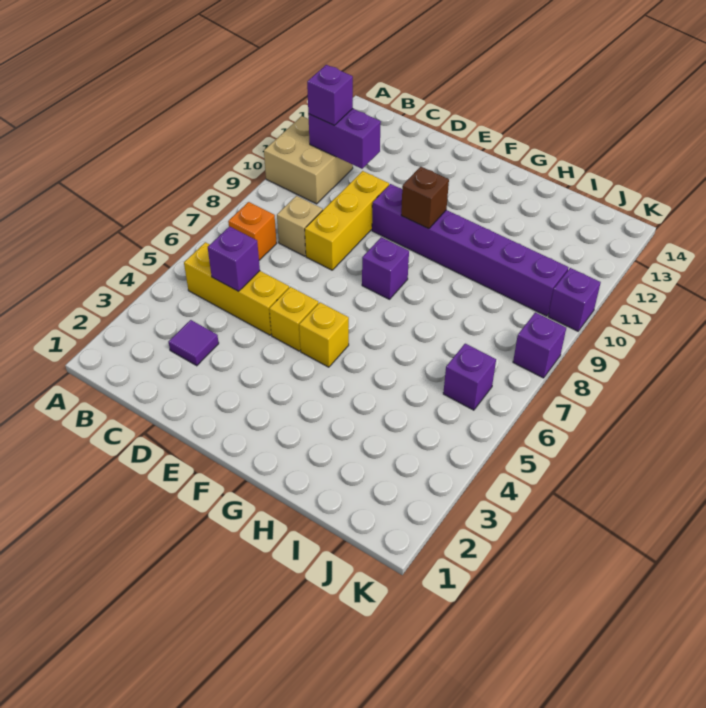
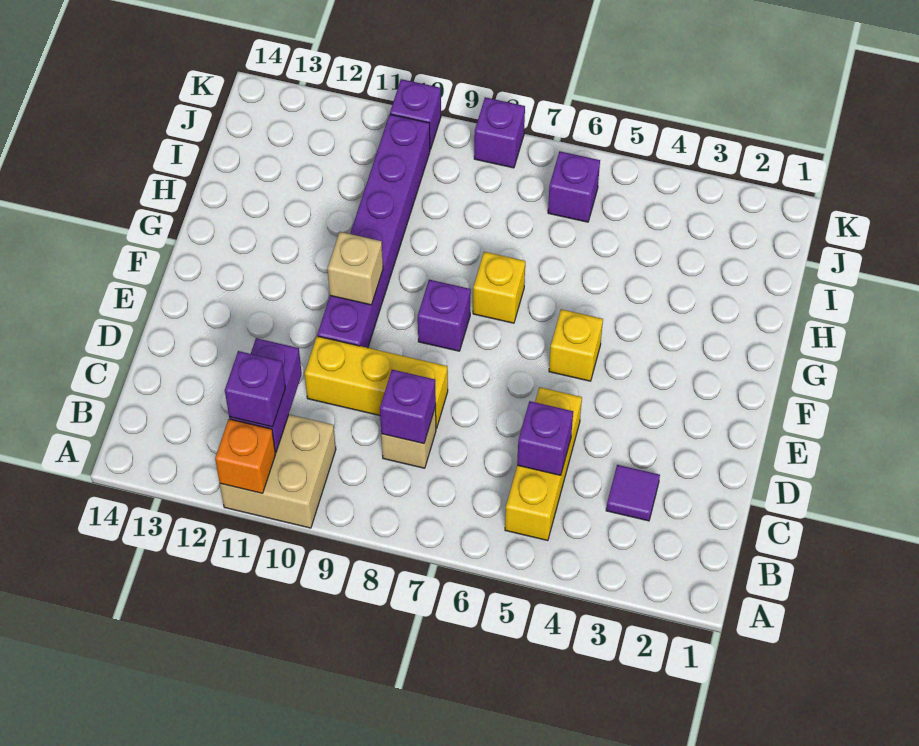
orange brick B7 level 1 -> orange brick A11 level 2
none -> purple brick C8 level 2
yellow brick E5 level 1 -> yellow brick G7 level 1
brown brick F10 level 2 -> tan brick F10 level 2

